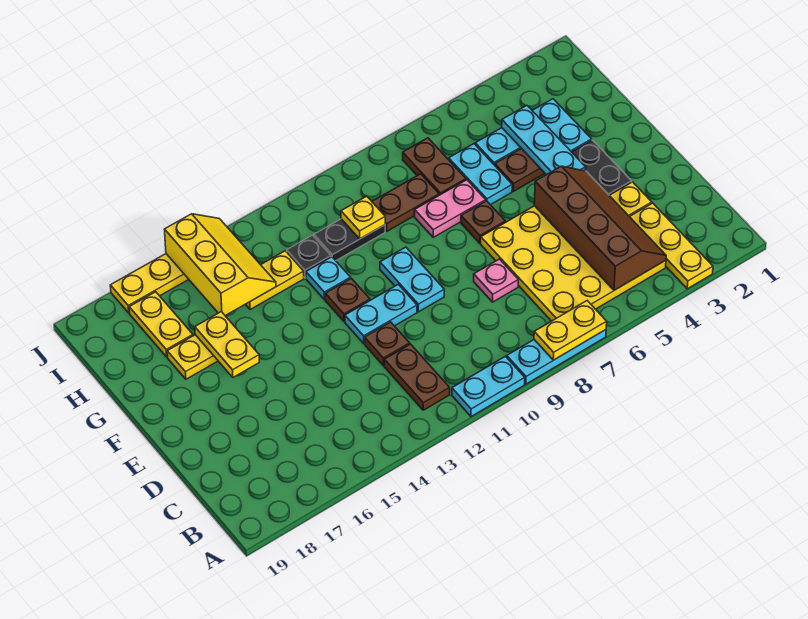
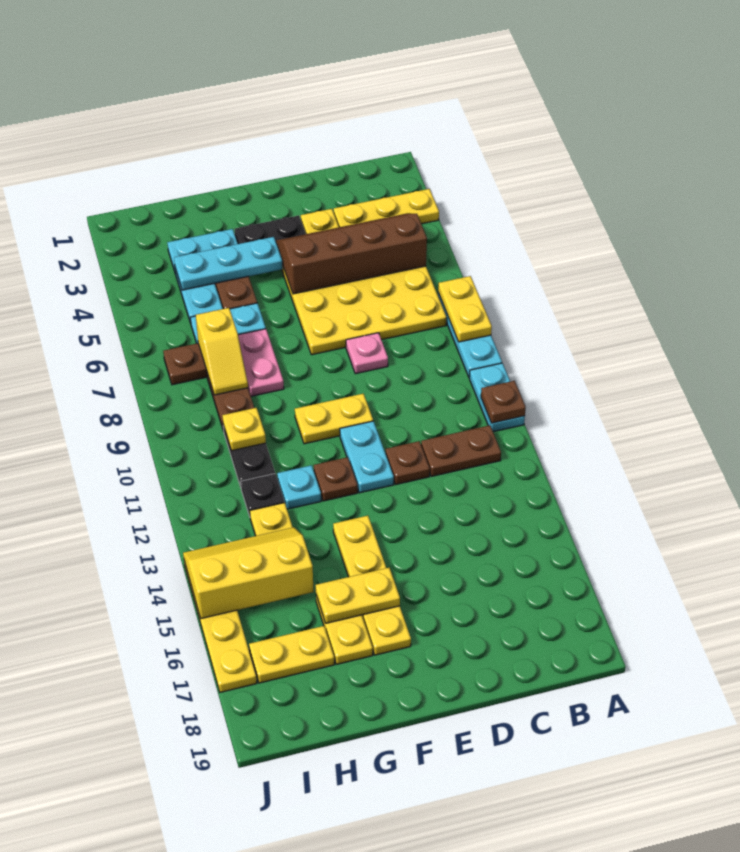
cyan plate E10:F10 level 1 -> yellow plate E10:F10 level 1
brown plate F7 level 1 -> brown plate A11 level 2
none -> yellow plate F14:F17 level 1
none -> yellow slope H7:H8 level 2 top 7

